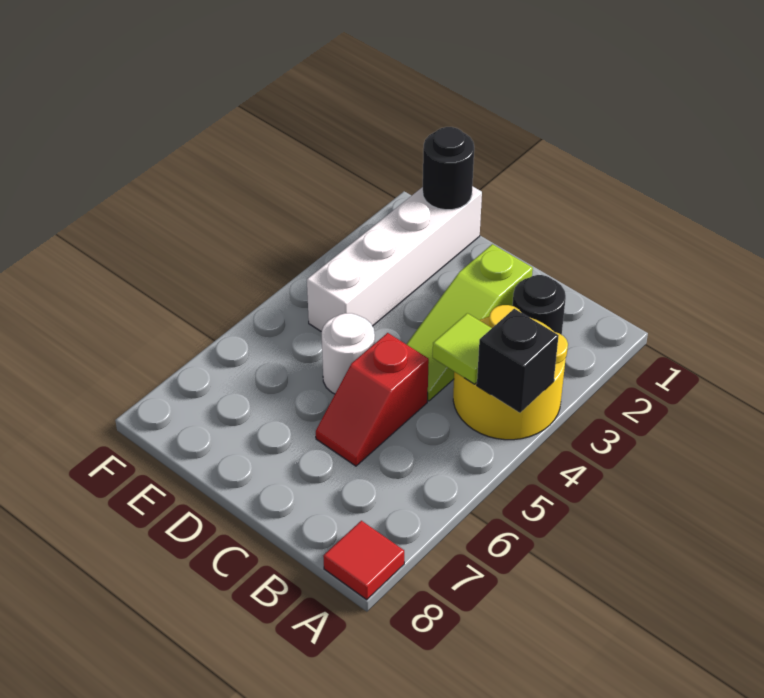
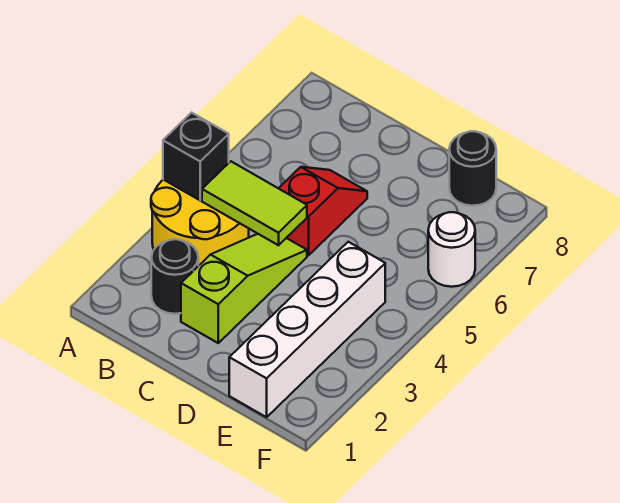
red tile A8 level 1 -> none
lime tile B4 level 2 -> lime tile B4:C4 level 2
white round brick D5 level 1 -> white round brick F6 level 1
black round brick E1 level 2 -> black round brick E8 level 1

